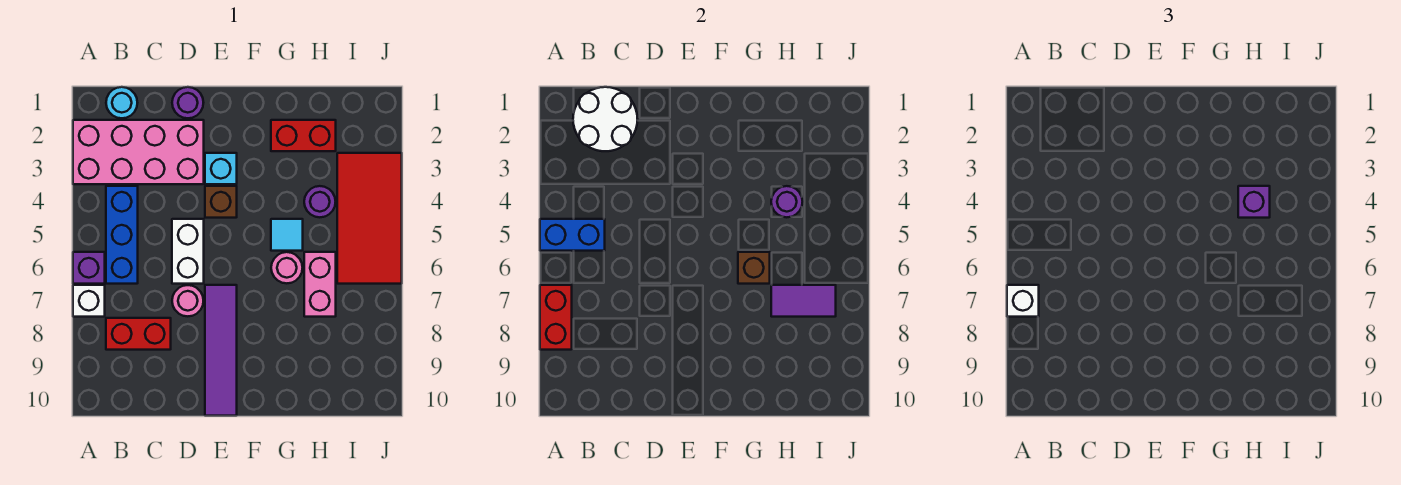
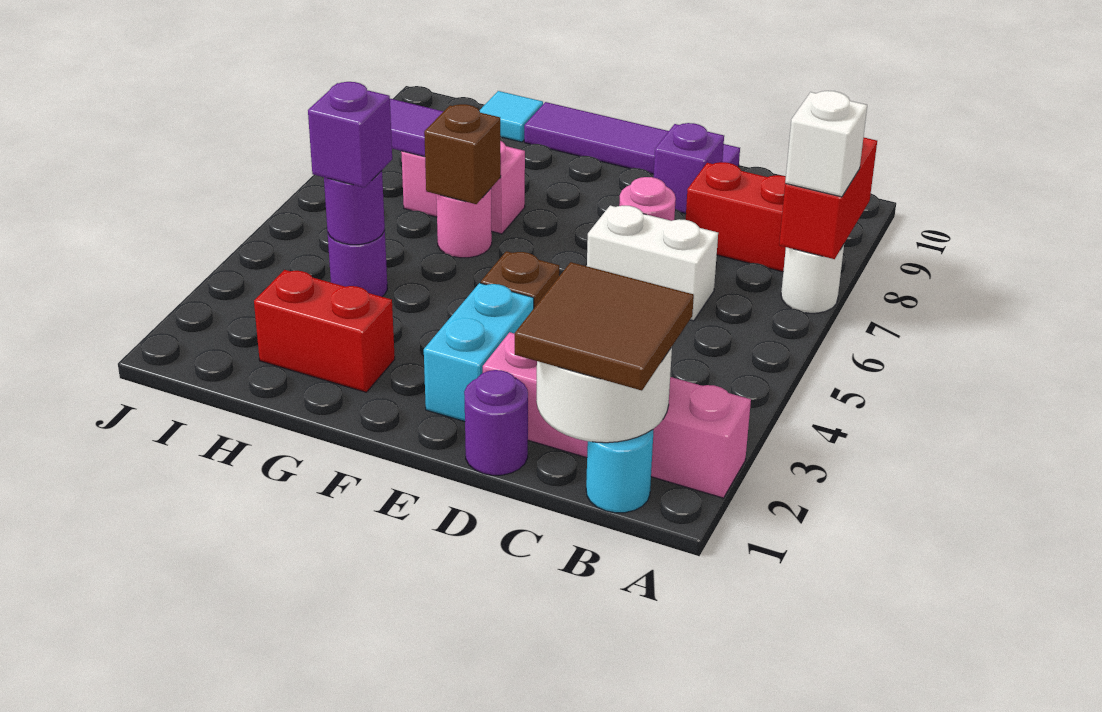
pink brick A2:D3 level 1 -> pink brick A2:D2 level 1
blue brick A5:B5 level 2 -> none
purple brick A6 level 1 -> purple brick D9 level 1
white brick A7 level 1 -> white round brick A7 level 1
none -> brown tile B1:C2 level 3
blue brick B4:B6 level 1 -> none
white brick D5:D6 level 1 -> white brick C6:D6 level 1
cyan brick E3 level 1 -> cyan brick E2:E3 level 1
purple tile E7:E10 level 1 -> purple tile D10:G10 level 1
cyan tile G5 level 1 -> cyan tile H10 level 1
pink brick H6:H7 level 1 -> pink brick G7:H7 level 1
red tile I3:J6 level 1 -> none

